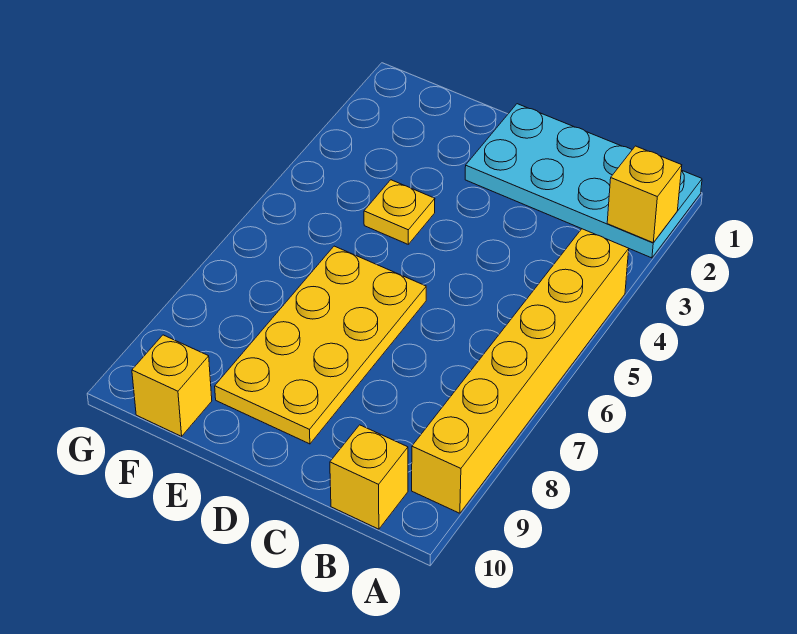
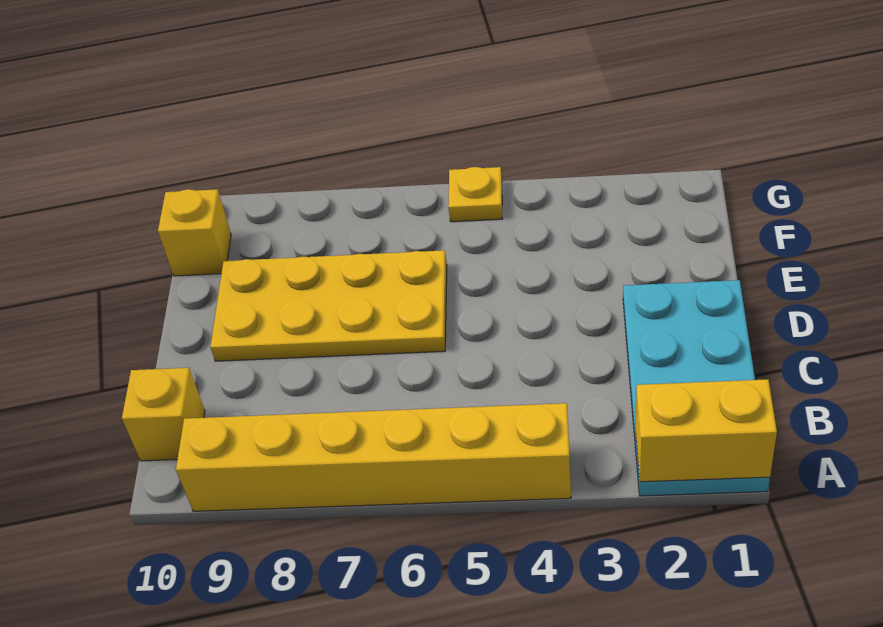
yellow brick A2 level 2 -> yellow brick A1:A2 level 2
yellow plate E4 level 1 -> yellow plate G5 level 1

